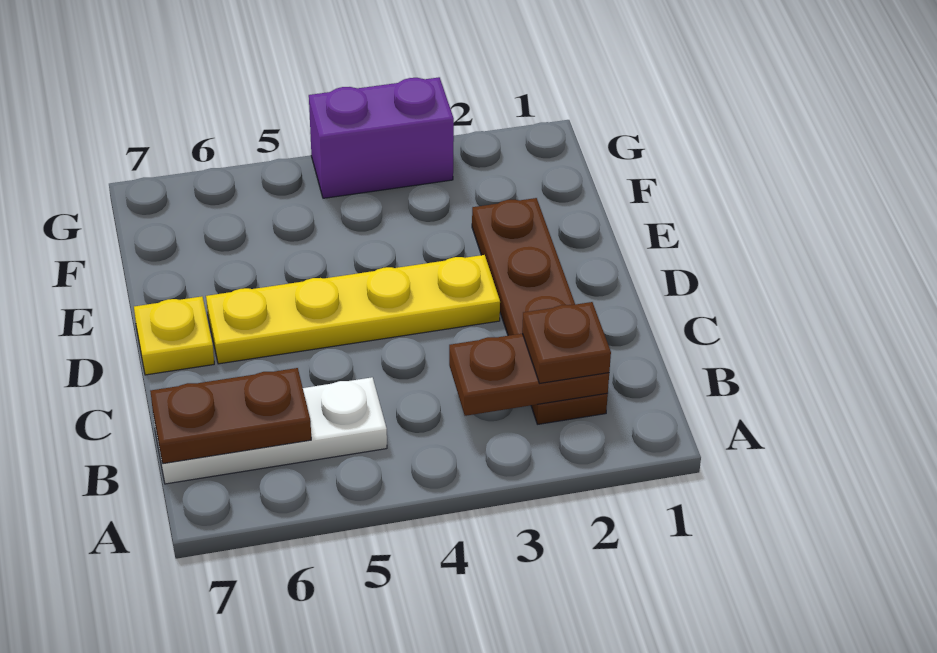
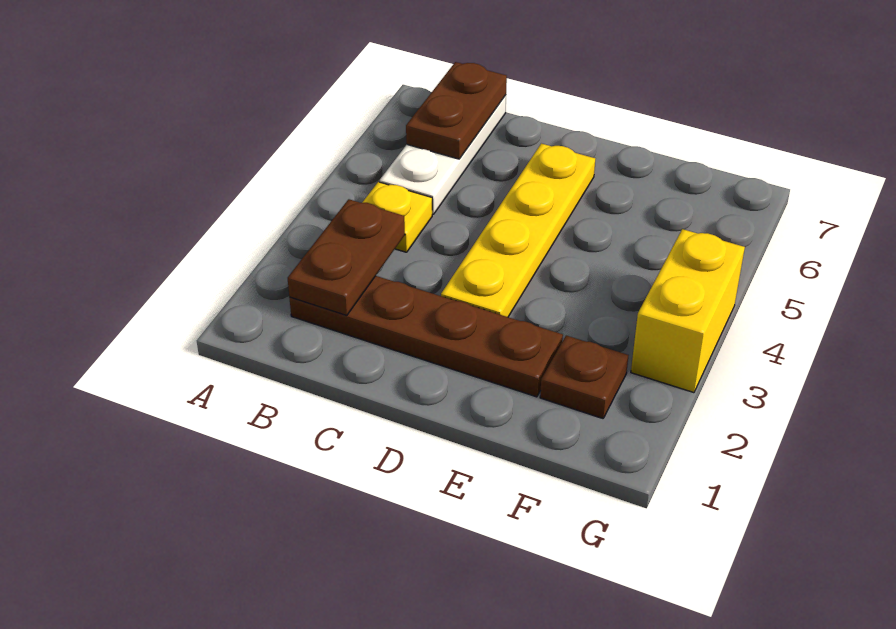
brown plate B2 level 3 -> brown plate F2 level 1
yellow plate D7 level 1 -> yellow plate B4 level 1
purple brick G3:G4 level 1 -> yellow brick G3:G4 level 1

